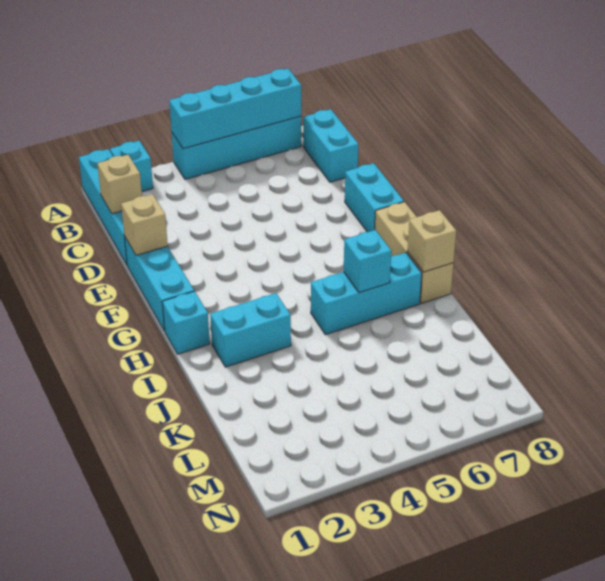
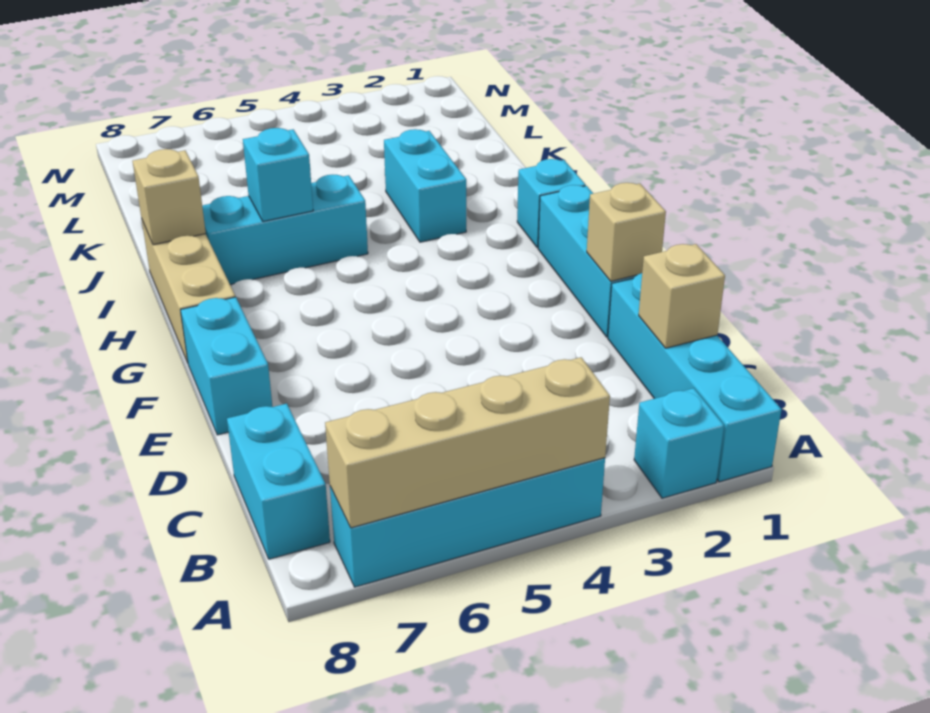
cyan brick A4:A7 level 2 -> tan brick A4:A7 level 2
cyan brick I2:I3 level 1 -> cyan brick I3:J3 level 1

